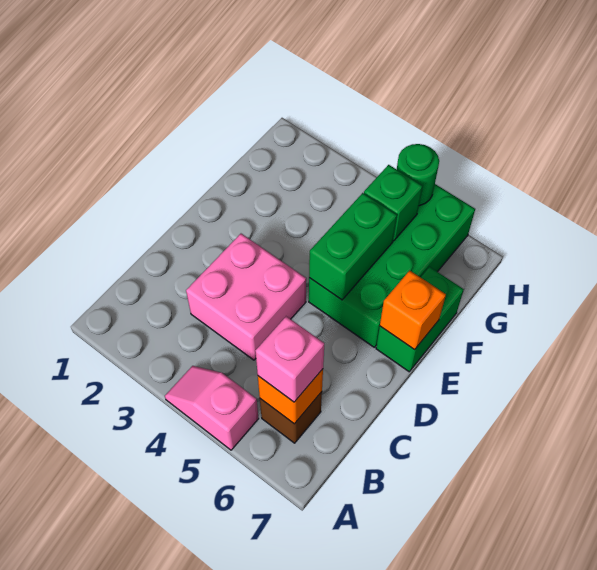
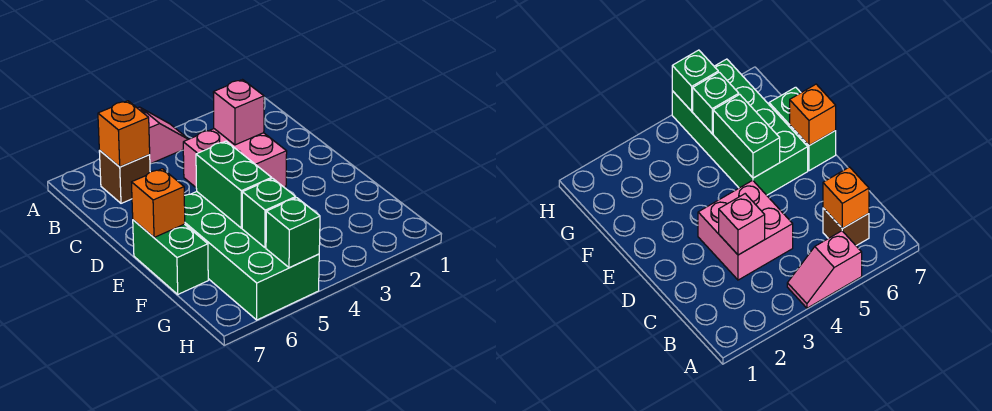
pink brick B6 level 3 -> pink brick C3 level 2
green round brick H5 level 2 -> green brick H5 level 2

